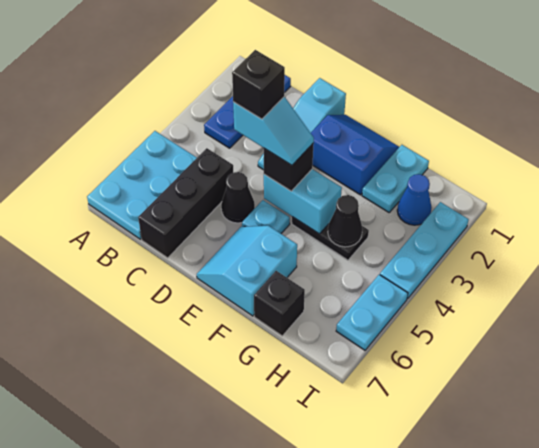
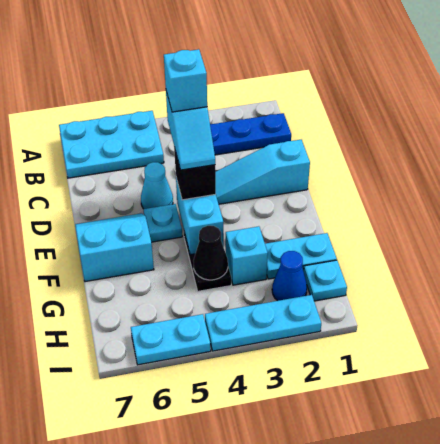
black brick C5:C7 level 1 -> none
black brick D4 level 5 -> cyan brick D4 level 5
black cone D5 level 1 -> cyan cone D5 level 1
blue slope E1:F2 level 1 top 2 -> none
none -> cyan brick G3 level 1
black brick G7 level 1 -> none
none -> cyan plate H1 level 1

